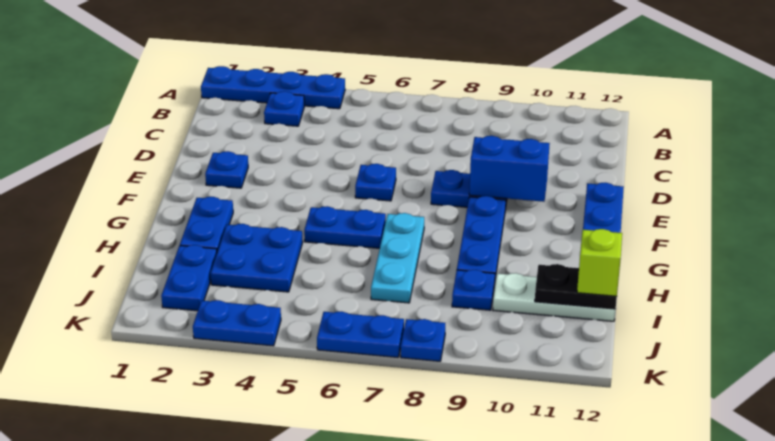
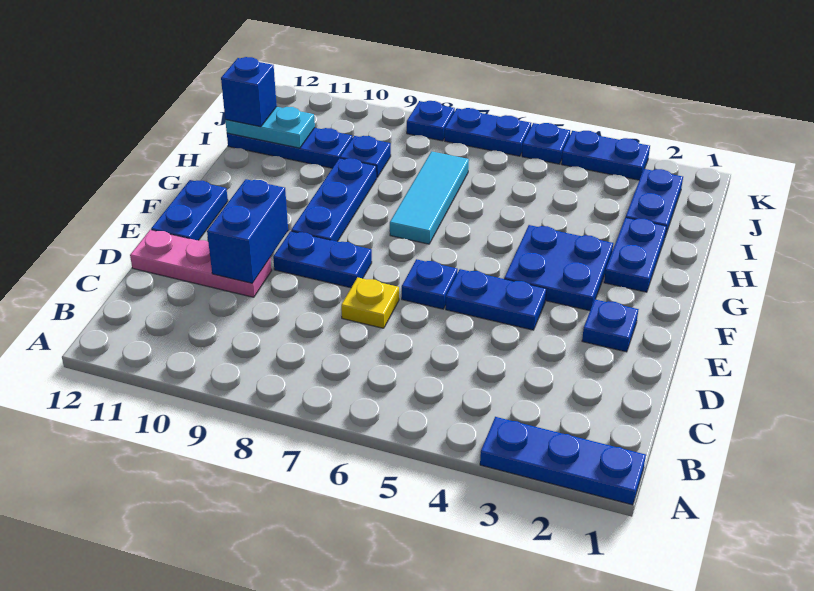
blue plate A1:A4 level 1 -> blue plate A1:A3 level 1
blue plate B3 level 1 -> blue plate K5 level 1
none -> yellow plate D7 level 1
none -> pink plate D10:D12 level 1
blue brick E9:E10 level 2 -> blue brick D10:E10 level 2
blue plate G5:G6 level 1 -> blue plate E4:E5 level 1
cyan plate G7:I7 level 1 -> cyan tile G7:I7 level 1
blue plate H3:I4 level 1 -> blue plate F3:G4 level 1
white plate I10:I12 level 1 -> blue plate I10:I12 level 1
black plate I11:I12 level 2 -> cyan plate I11:I12 level 2
lime brick I12 level 3 -> blue brick I12 level 3

